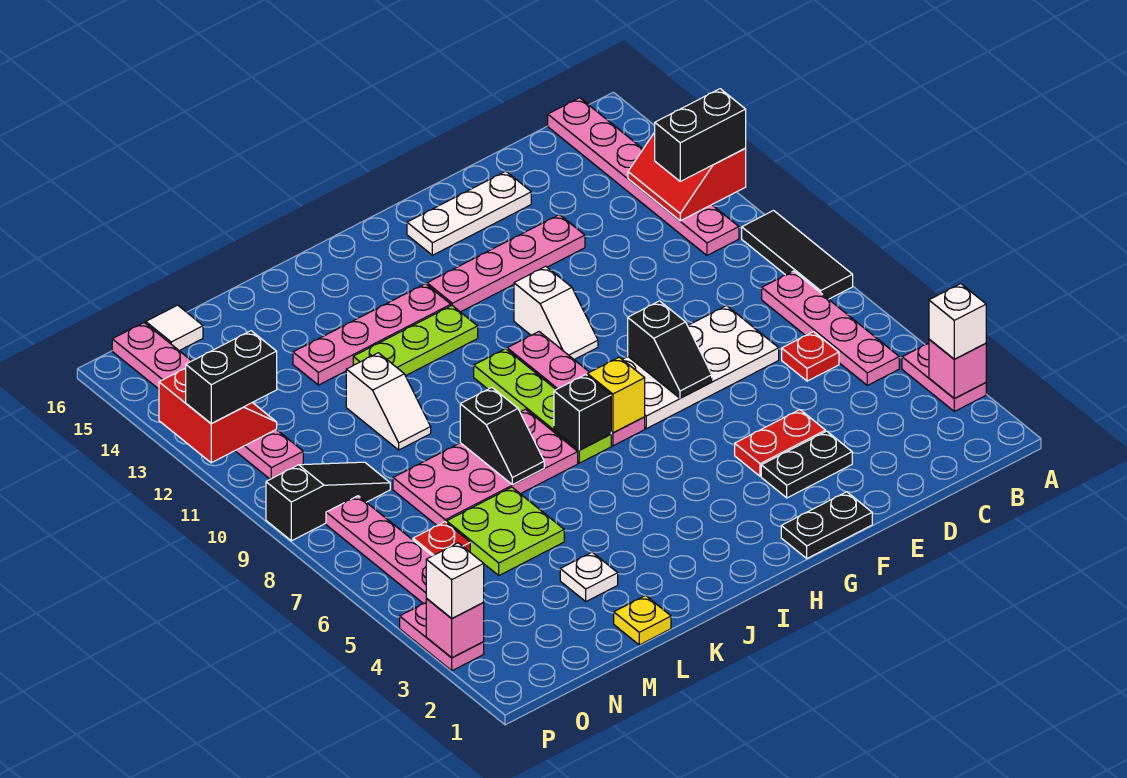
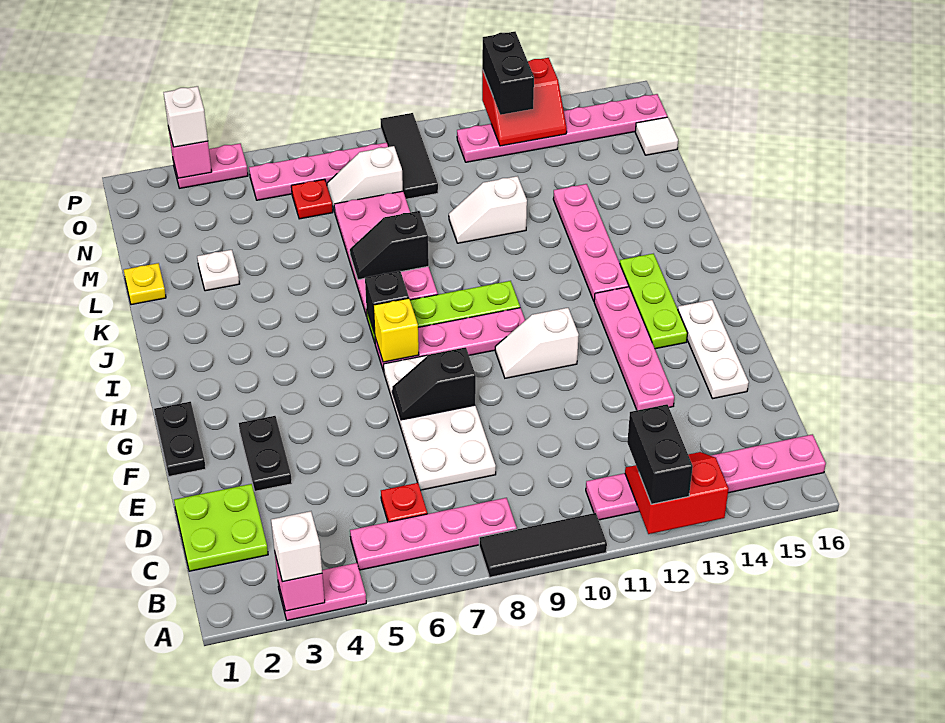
red plate E4:F4 level 1 -> none
lime plate I12:K12 level 1 -> lime plate G14:I14 level 1
lime plate L5:M6 level 1 -> lime plate C1:D2 level 1
none -> white slope N7:N8 level 1 top 8
black slope N9:P9 level 1 top P -> black tile N9:P9 level 1

